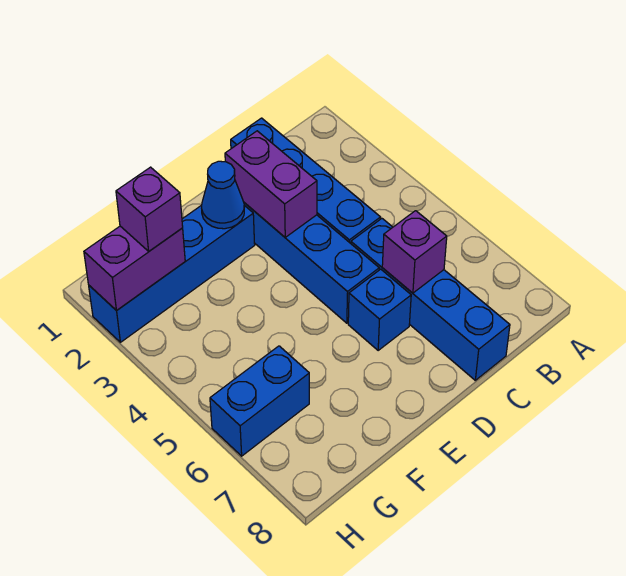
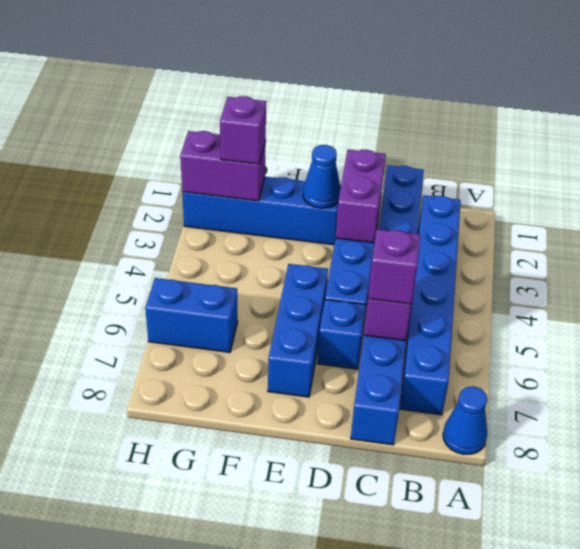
none -> blue cone A8 level 1
none -> blue brick B2:B7 level 1
none -> purple brick C6 level 3
none -> blue brick E5:E7 level 1

